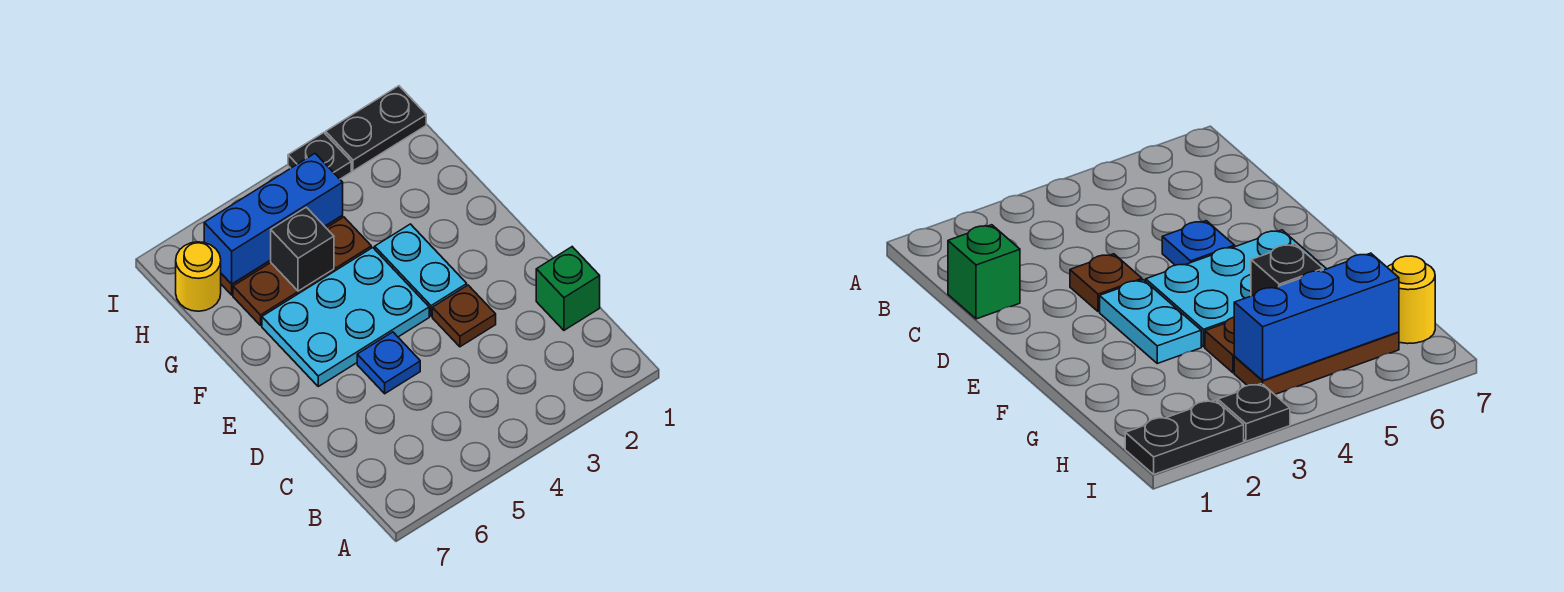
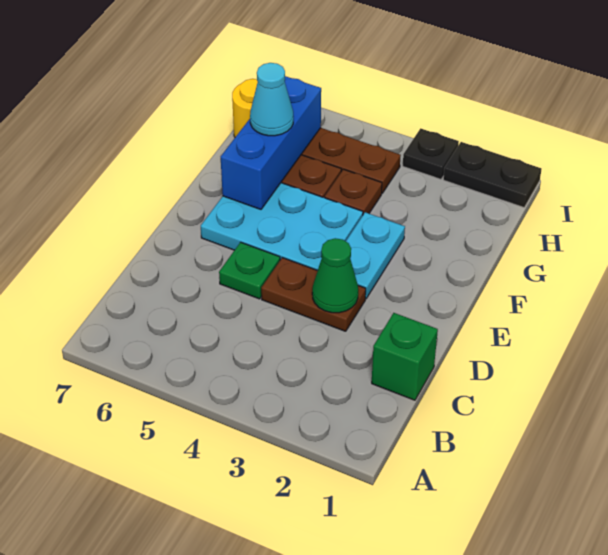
brown plate D3 level 1 -> brown plate D3:D4 level 1
none -> green cone D3 level 2
blue plate D5 level 1 -> green plate D5 level 1
black brick G5 level 2 -> none
none -> cyan cone G6 level 3
blue brick H4:H6 level 2 -> blue brick F6:H6 level 2

